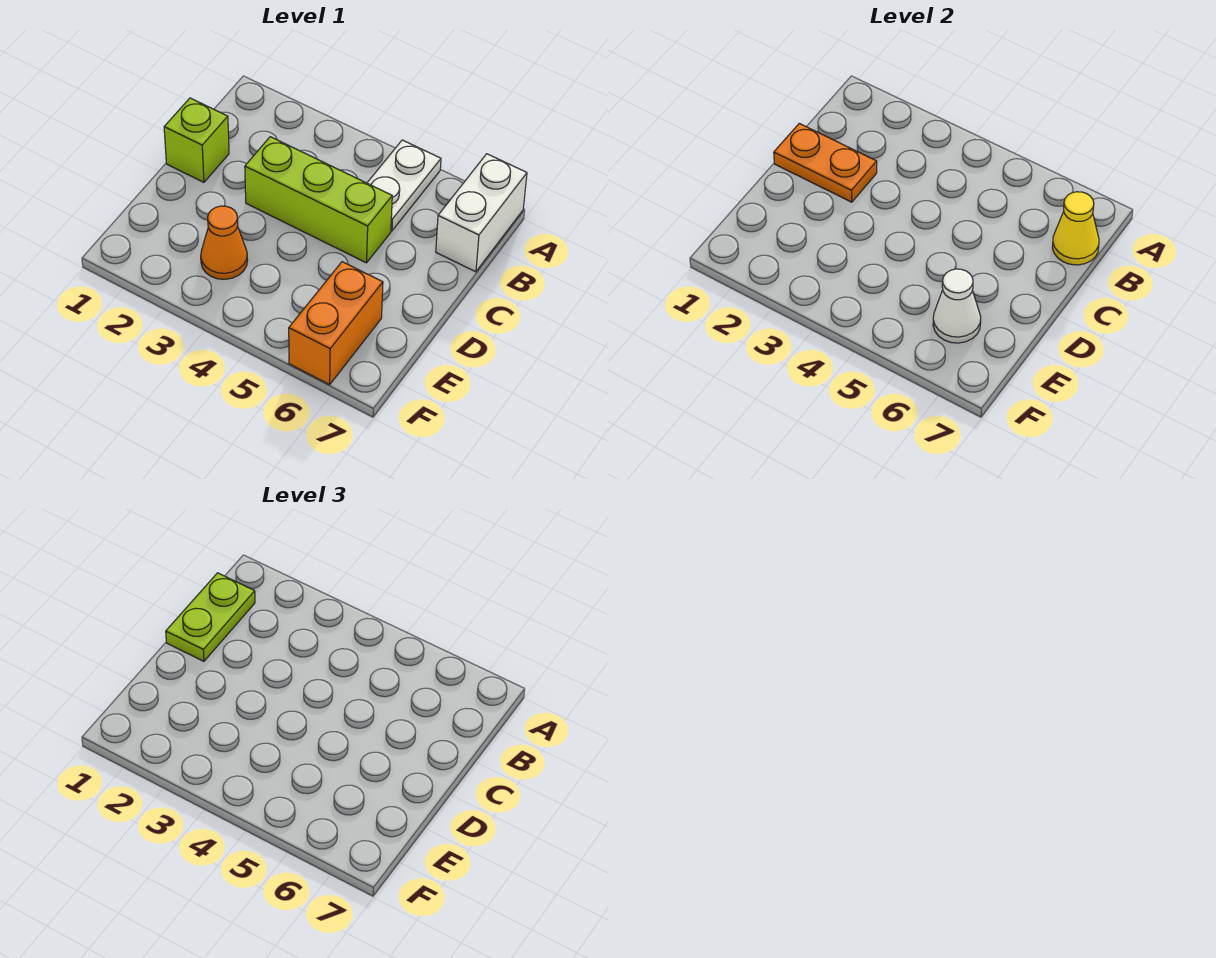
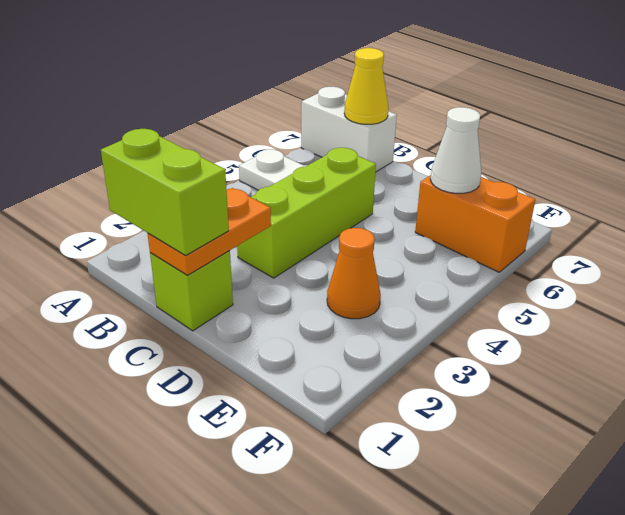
lime plate B1:C1 level 3 -> lime brick B1:C1 level 3

